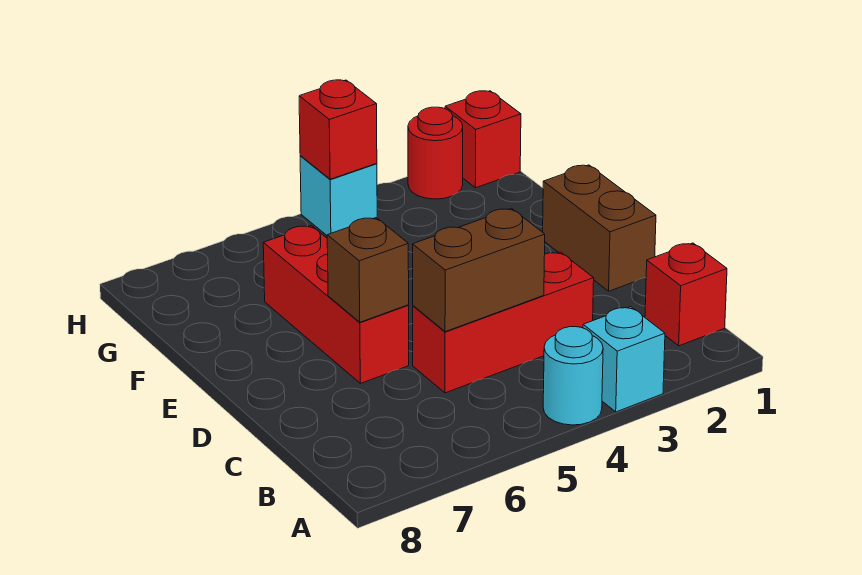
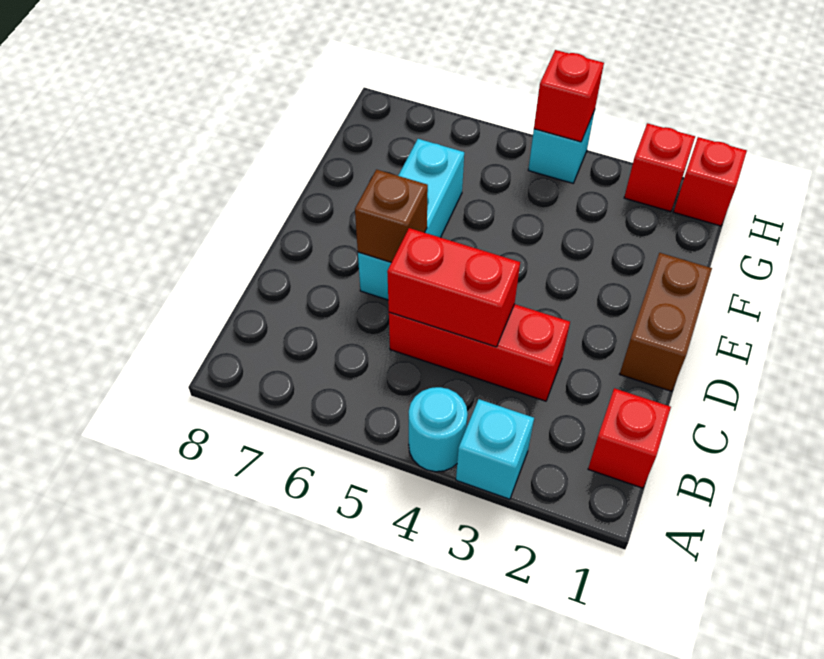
brown brick C4:C5 level 2 -> red brick C4:C5 level 2
red brick D6:F6 level 1 -> cyan brick D6:F6 level 1
red round brick H2 level 1 -> red brick H2 level 1

